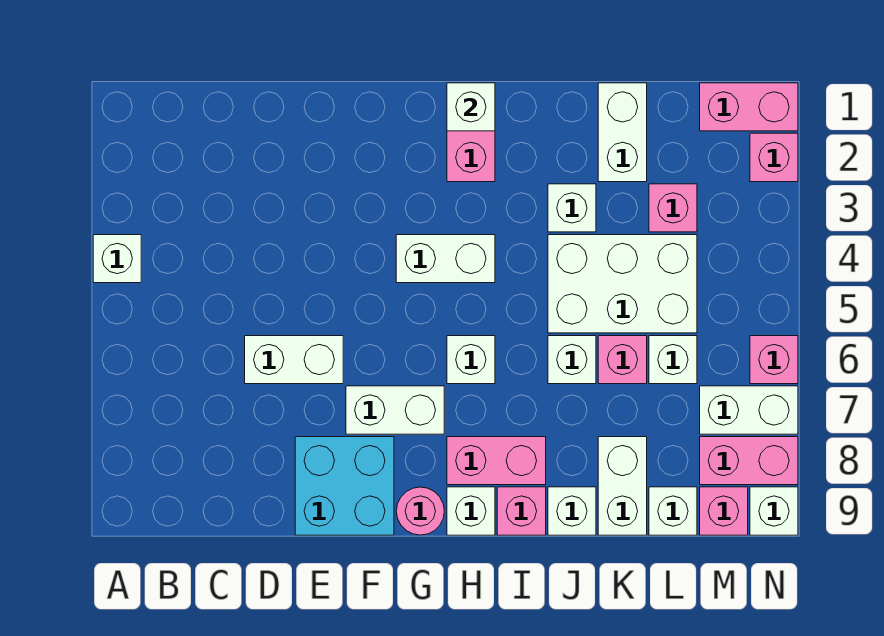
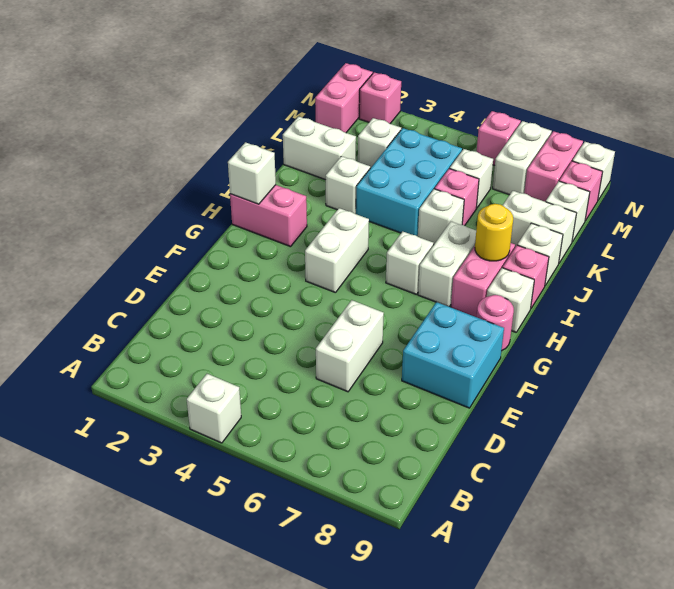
white brick F7:G7 level 1 -> white brick H7:I7 level 1
none -> yellow round brick I8 level 2
white brick J4:L5 level 1 -> cyan brick J4:L5 level 1
pink brick L3 level 1 -> white brick L3 level 1

